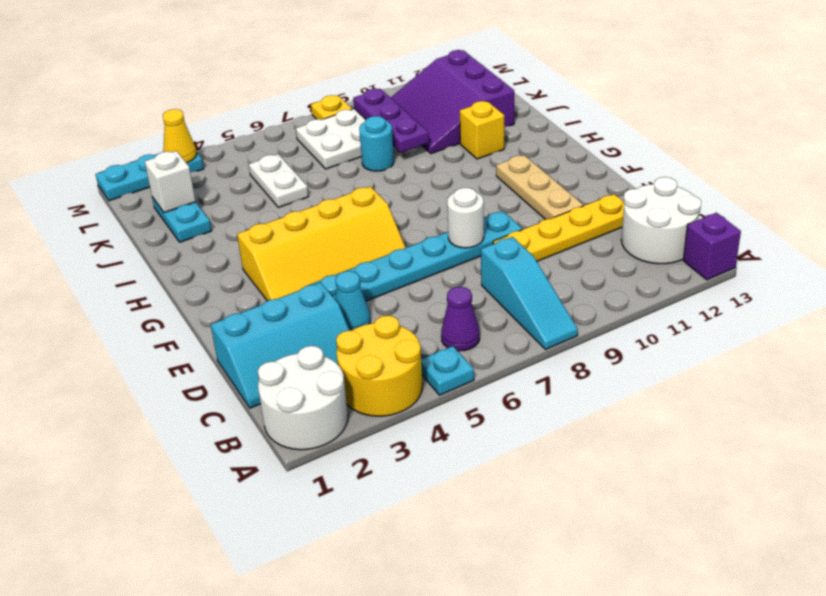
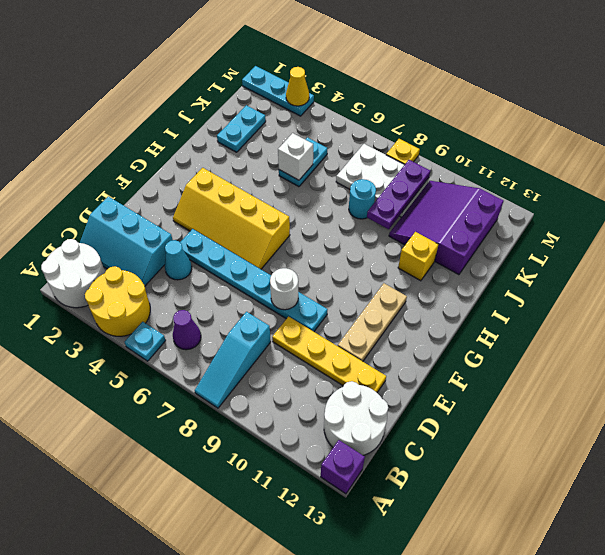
white plate J5:K5 level 1 -> cyan plate J5:K5 level 1
white brick K2 level 2 -> white brick J5 level 2

